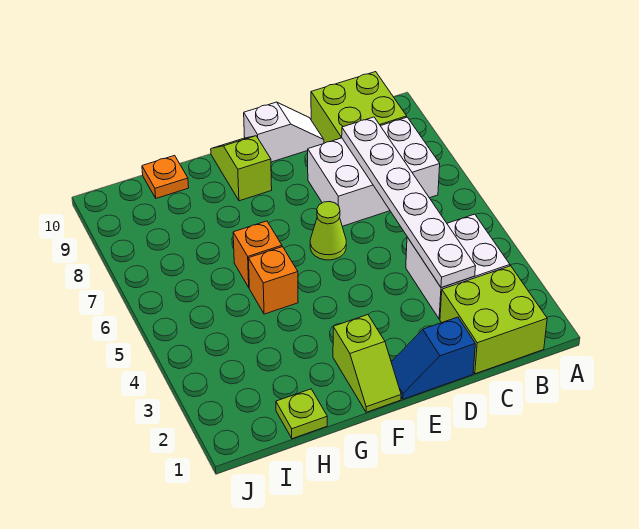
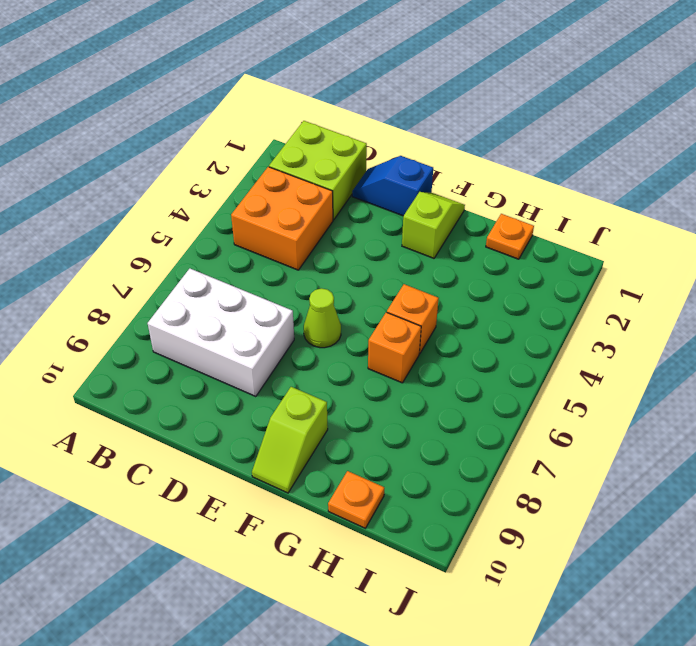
white brick B3:C4 level 1 -> orange brick B3:C4 level 1
lime brick B9:C10 level 1 -> none
white plate C3:C8 level 2 -> none
blue slope D1:E1 level 1 top D -> blue slope D1:E1 level 1 top E
white slope D10:E10 level 1 top E -> none
lime plate H1 level 1 -> orange plate H1 level 1

